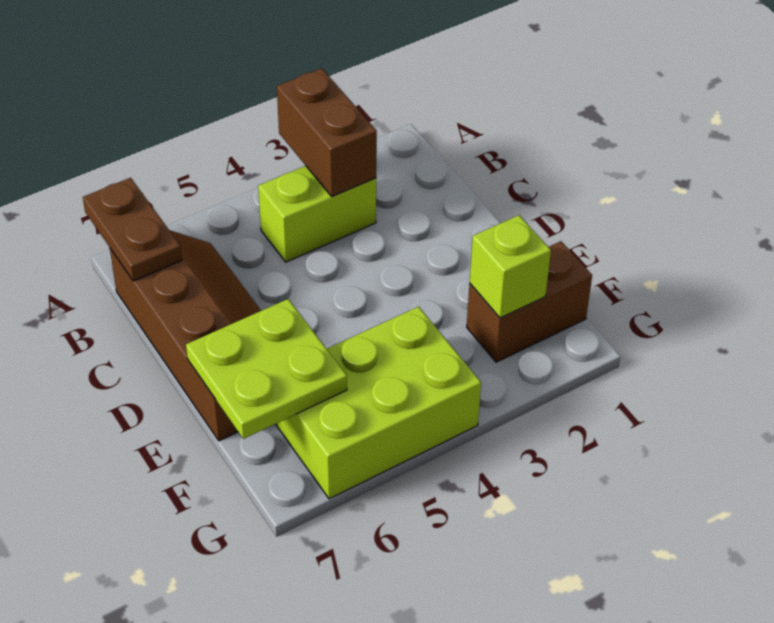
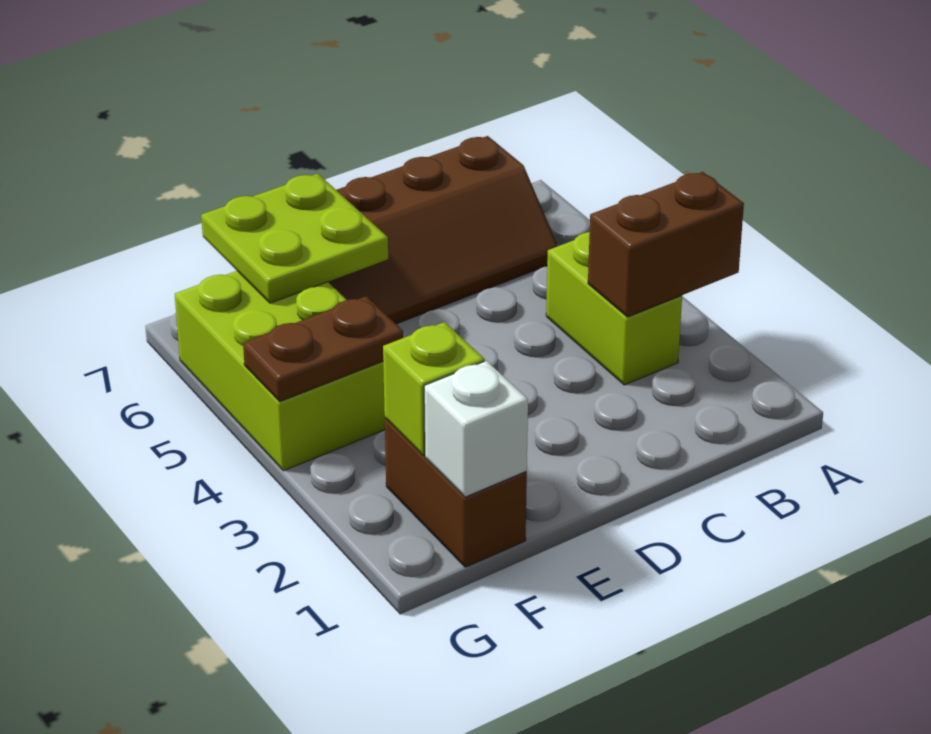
brown plate A7:B7 level 2 -> brown plate F4:G4 level 2
none -> white brick F1 level 2

